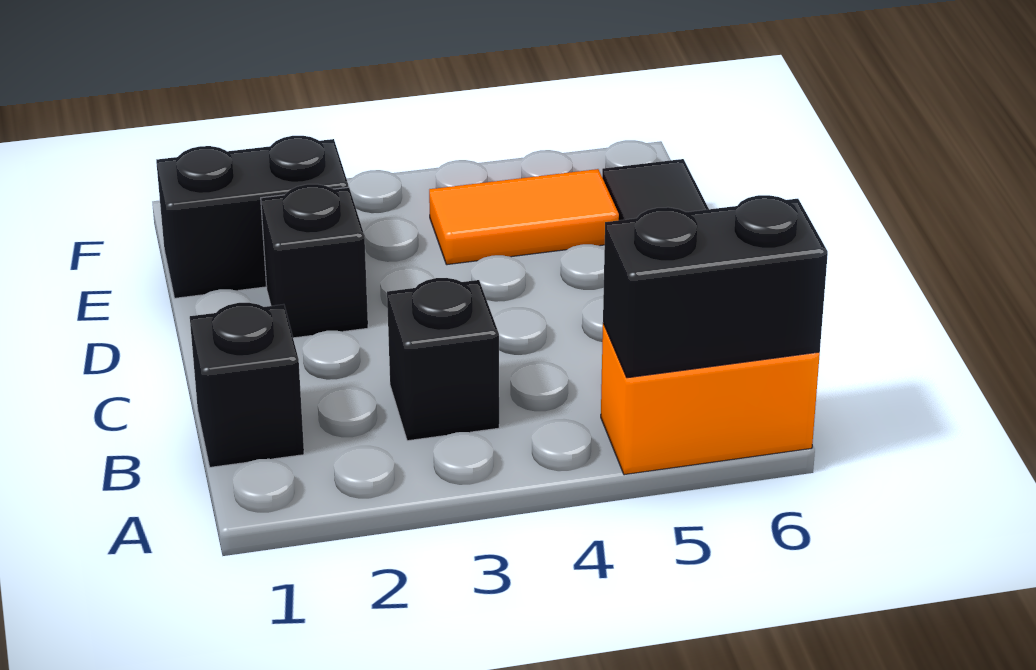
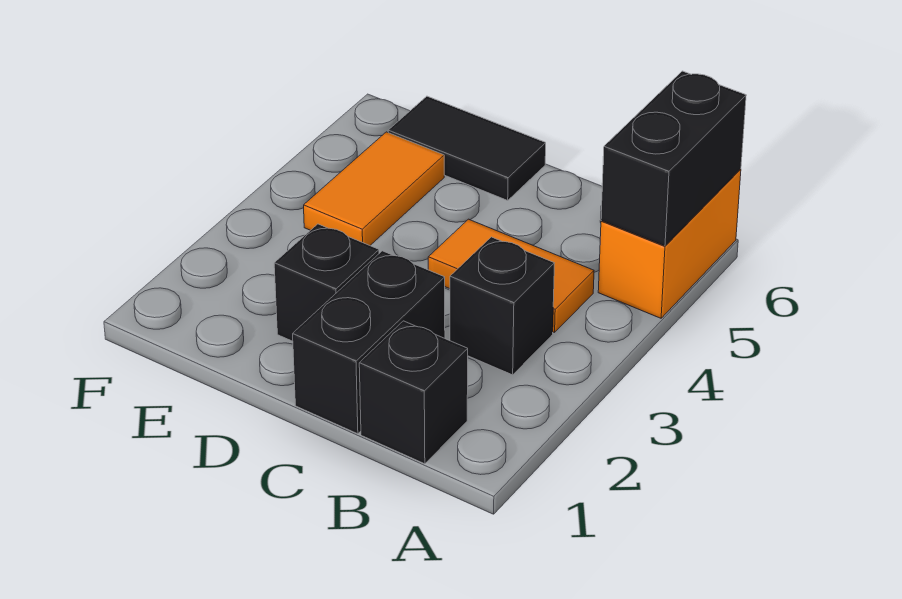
none -> orange tile B4:C4 level 1
black brick E1:E2 level 1 -> black brick C1:C2 level 1

